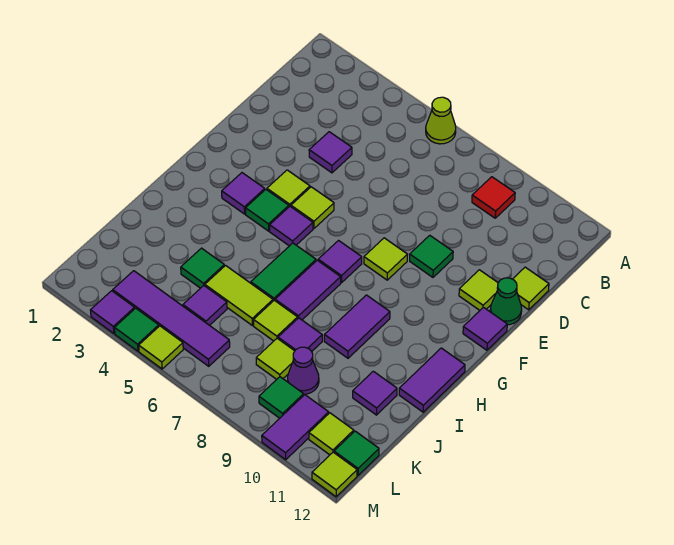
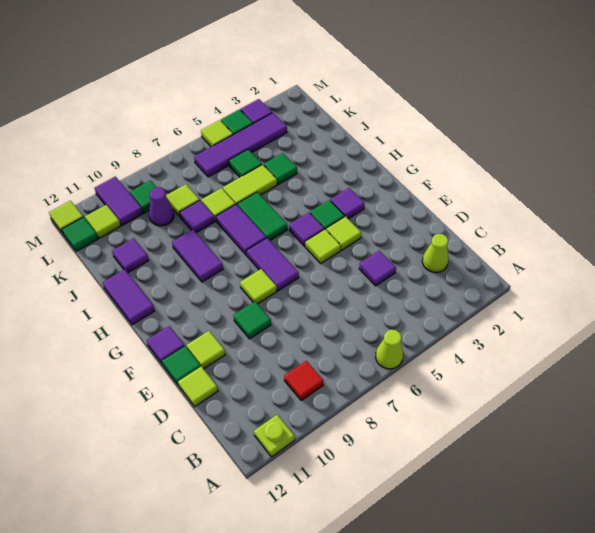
none -> lime plate A11 level 1
none -> lime cone C2 level 1
green cone E12 level 1 -> green tile E12 level 1
purple tile G7 level 1 -> purple tile F7:G7 level 1
purple tile K5 level 1 -> green tile K5 level 1

